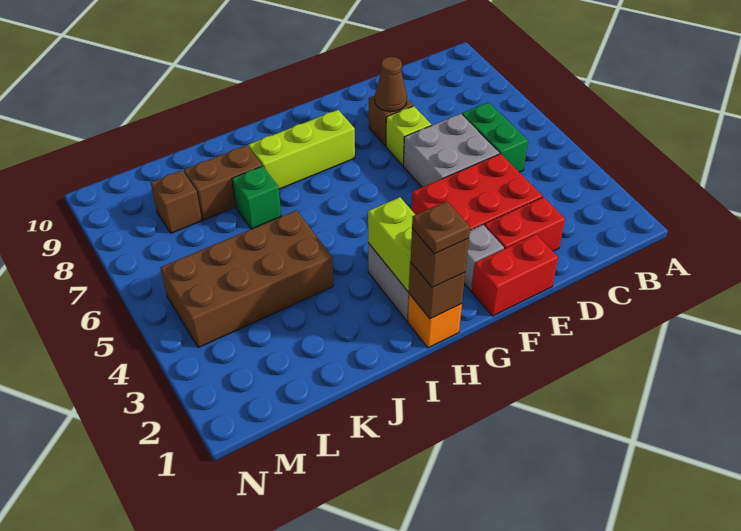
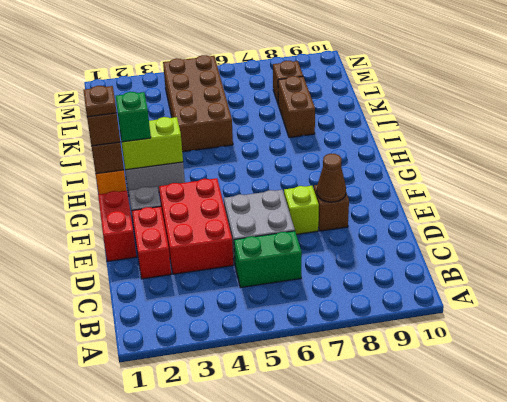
lime brick G8:I8 level 1 -> none
green brick J7 level 1 -> green brick H2 level 3

